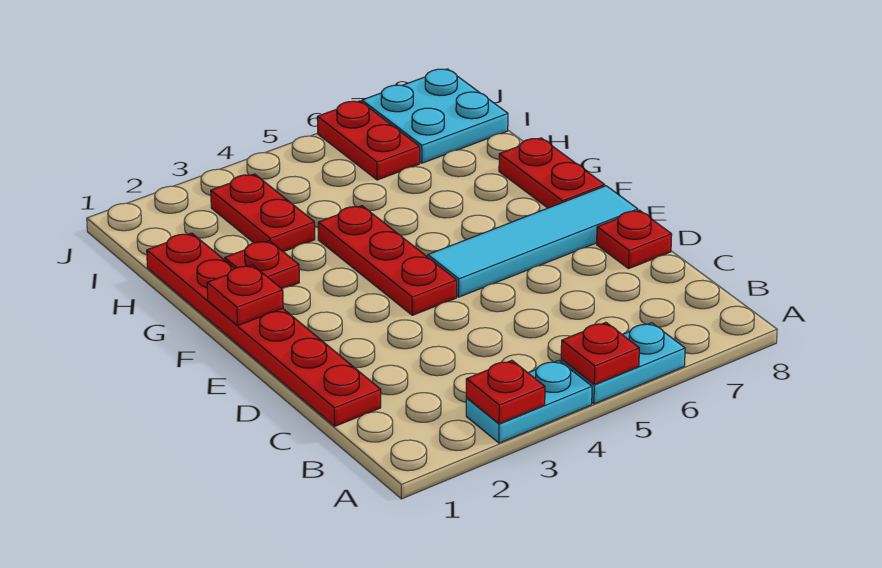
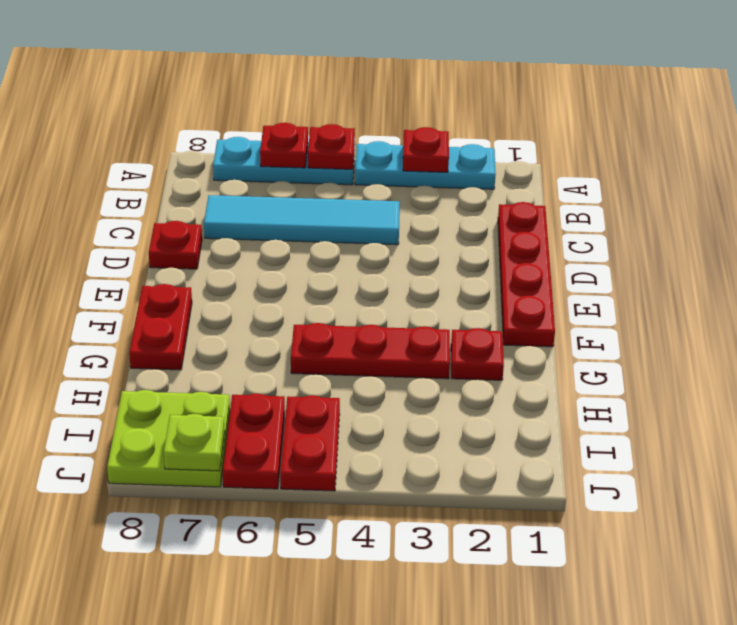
cyan plate A3:A4 level 1 -> cyan plate A2:A4 level 1
cyan plate A5:A6 level 1 -> cyan plate A5:A7 level 1
red plate C1:H1 level 1 -> red plate C1:F1 level 1
red plate E4:G4 level 1 -> red plate G3:G5 level 1
cyan tile E5:E8 level 1 -> cyan tile C4:C7 level 1
red plate F1 level 2 -> red plate A6 level 2
red plate H3:I3 level 1 -> red plate I5:J5 level 1
cyan plate I7:J8 level 1 -> lime plate I7:J8 level 1
none -> lime plate J7 level 2

